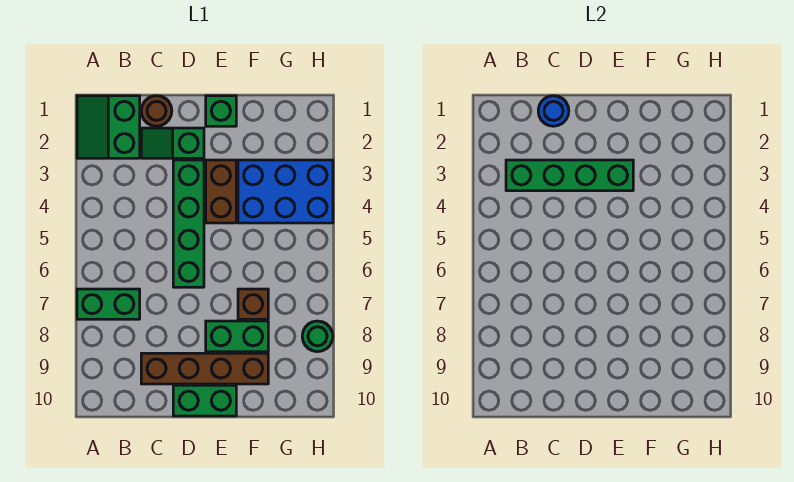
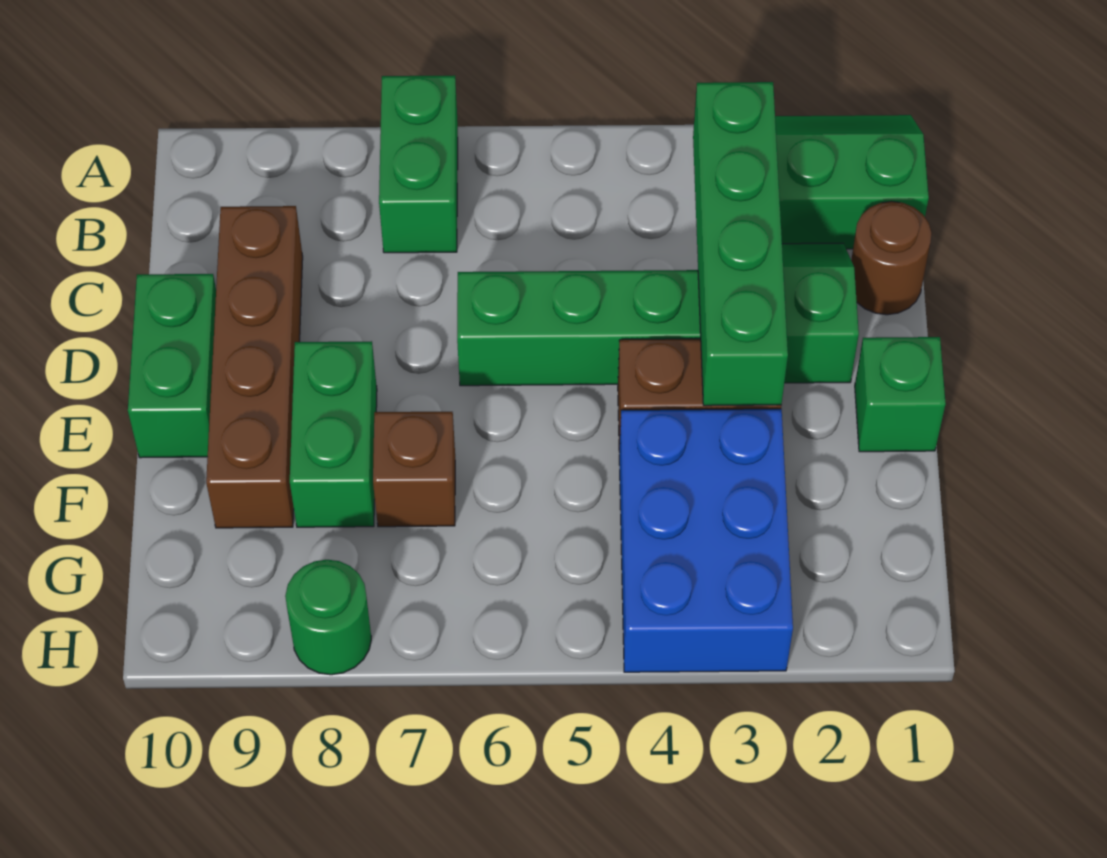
blue round brick C1 level 2 -> none

